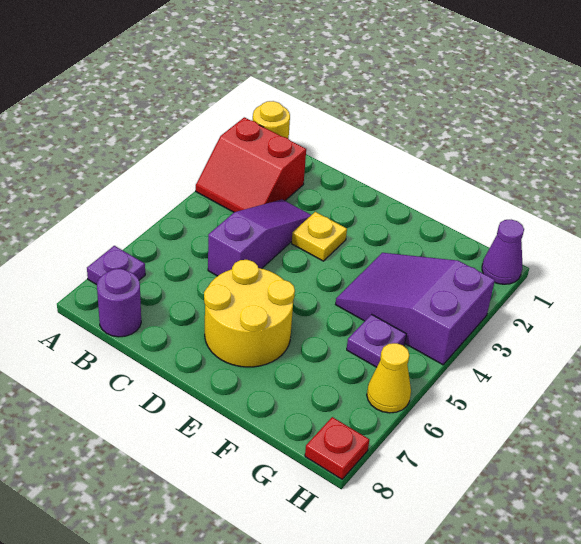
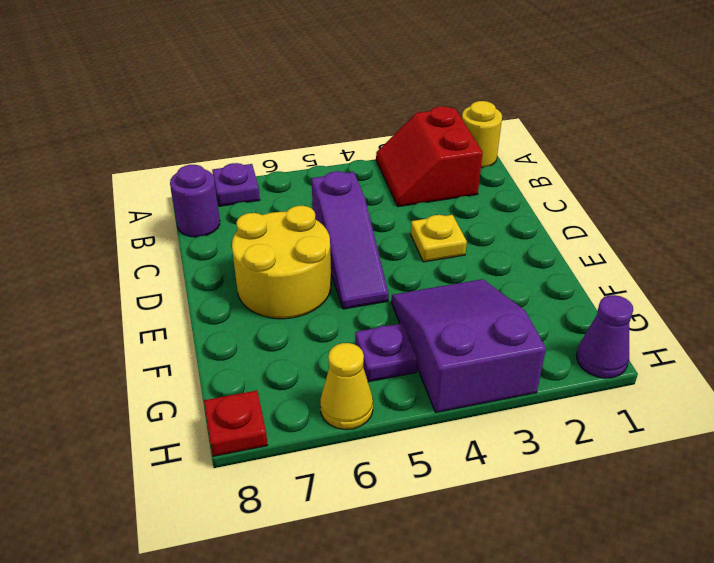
purple slope C3:C5 level 1 top 5 -> purple slope C5:E5 level 1 top C

